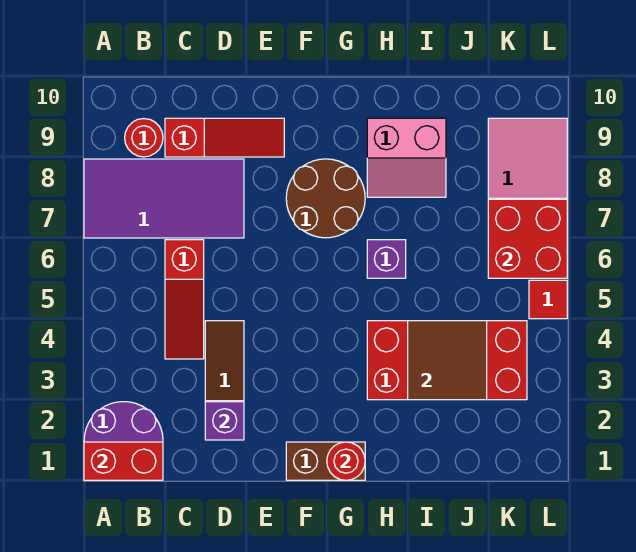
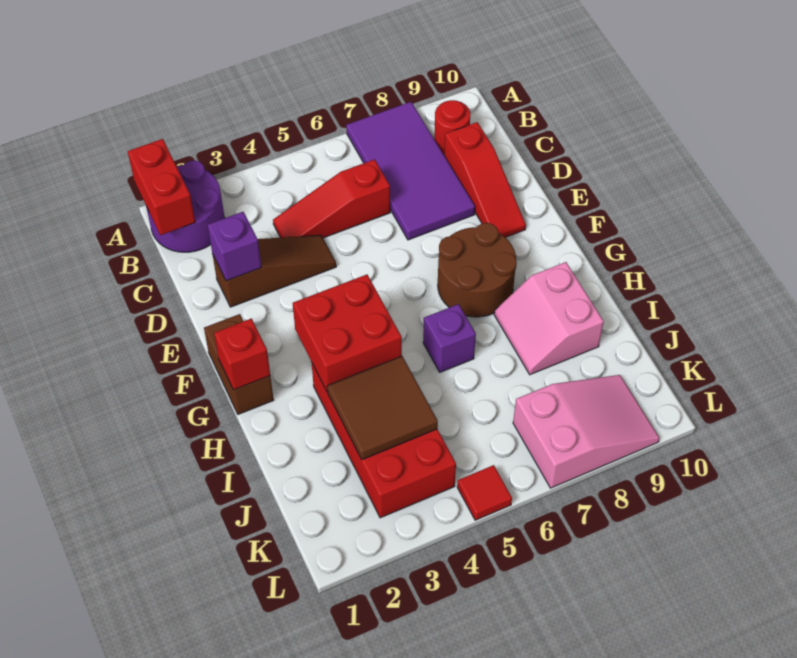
red round brick G1 level 2 -> red brick G1 level 2
red brick K6:L7 level 2 -> red brick G3:H4 level 2

